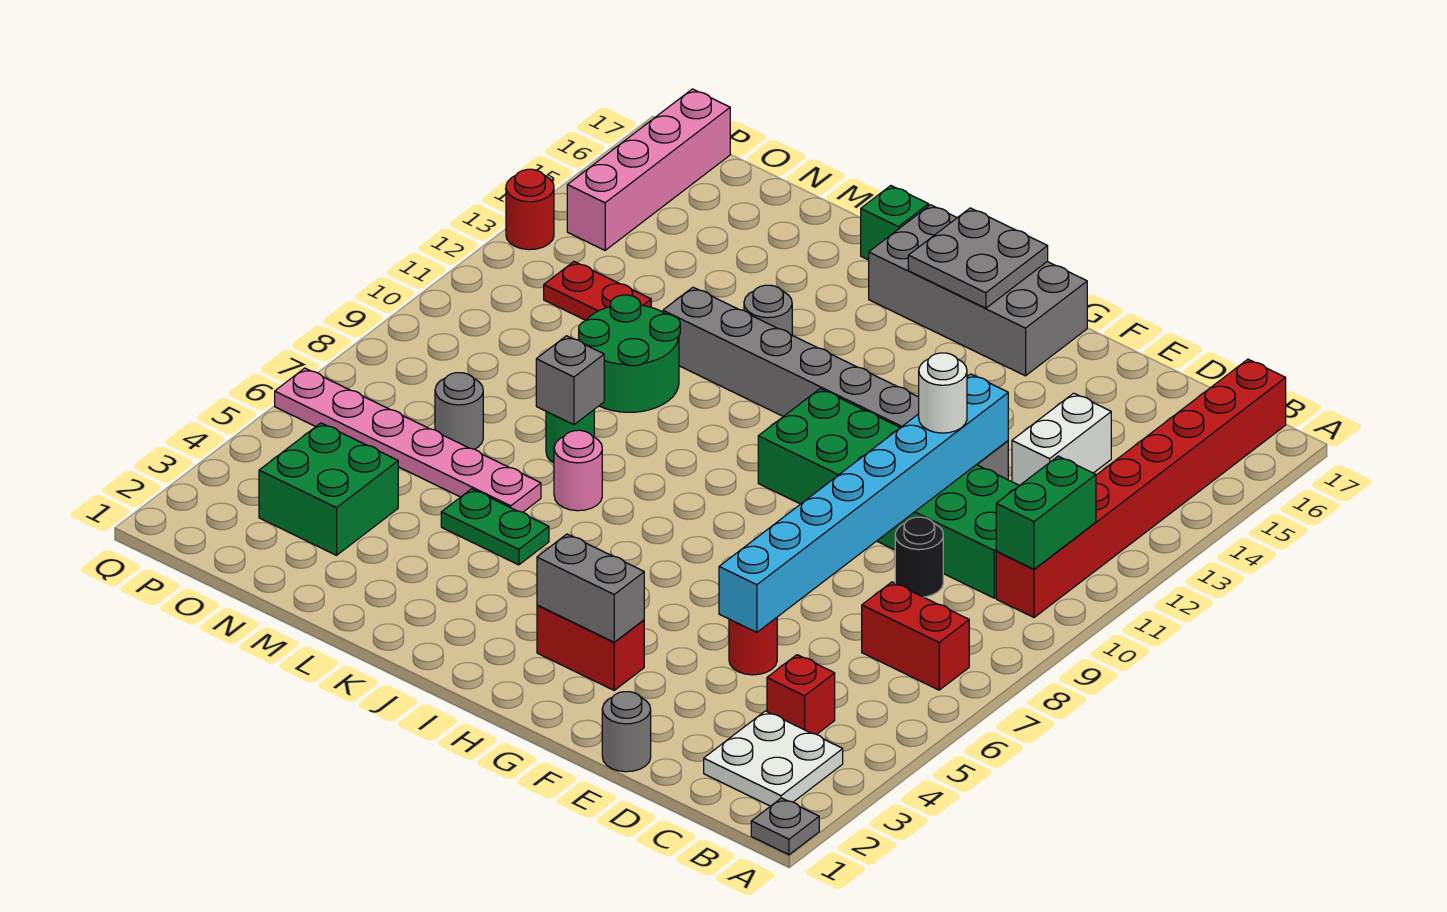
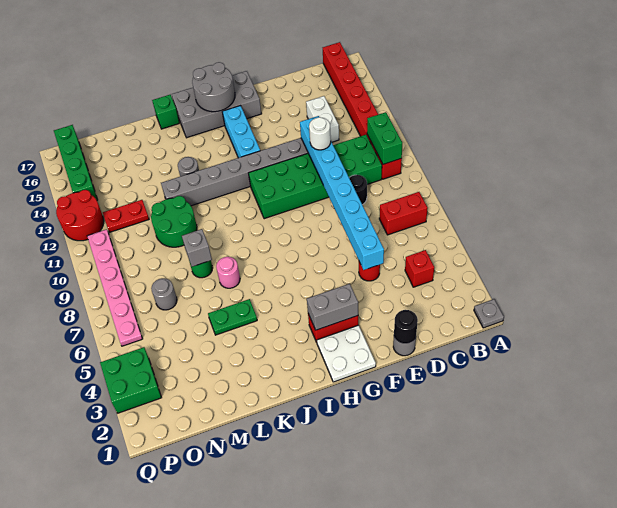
white plate B2:C3 level 1 -> white plate G1:H2 level 1
none -> black round brick E1 level 2
none -> cyan brick H13:H15 level 1
grey plate H16:I17 level 2 -> grey round brick H16:I17 level 2
pink plate L6:Q6 level 1 -> pink plate P6:P11 level 1
green brick N3:O4 level 1 -> green brick P3:Q4 level 1
pink brick P14:P17 level 1 -> green brick P14:P17 level 1
red round brick Q13 level 1 -> red round brick P12:Q13 level 1

